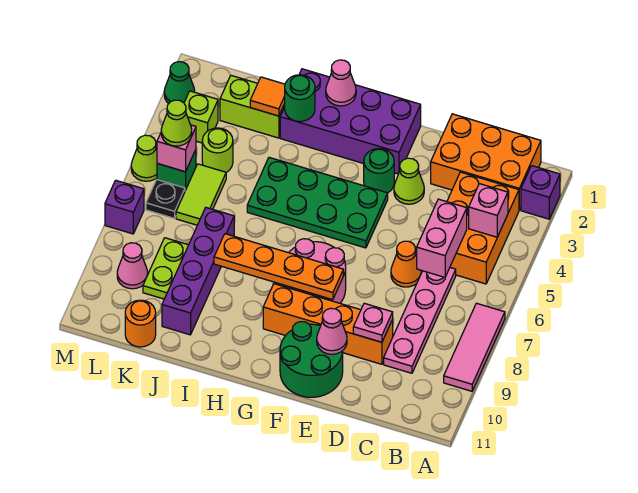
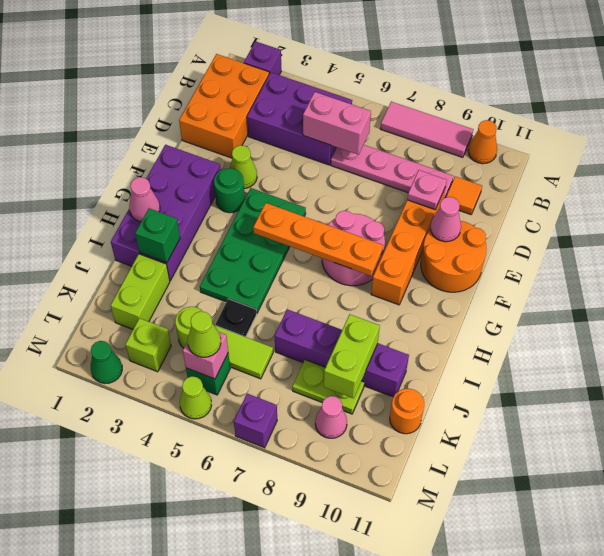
orange brick B3:C5 level 1 -> purple brick B3:C5 level 1
pink brick B4 level 2 -> none
orange cone D6 level 1 -> orange cone A10 level 1
green round brick E10:F11 level 1 -> orange round brick E10:F11 level 1
orange plate F8:I8 level 2 -> orange plate G5:G8 level 2
green round brick I2 level 2 -> green brick I2 level 2
orange tile J2 level 2 -> orange tile C10 level 1
none -> lime brick J9:K9 level 2
black plate L6 level 1 -> black plate J5 level 1

